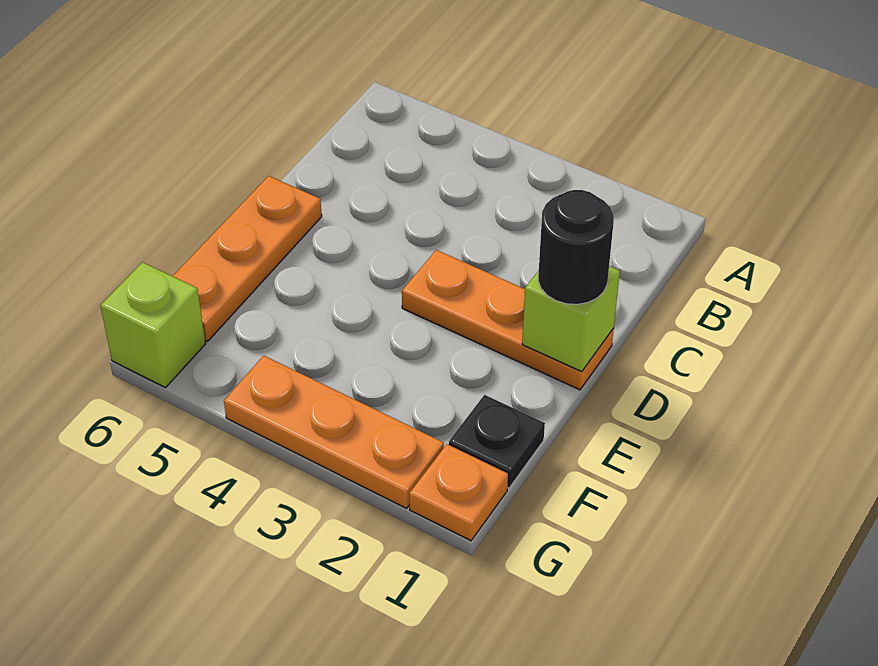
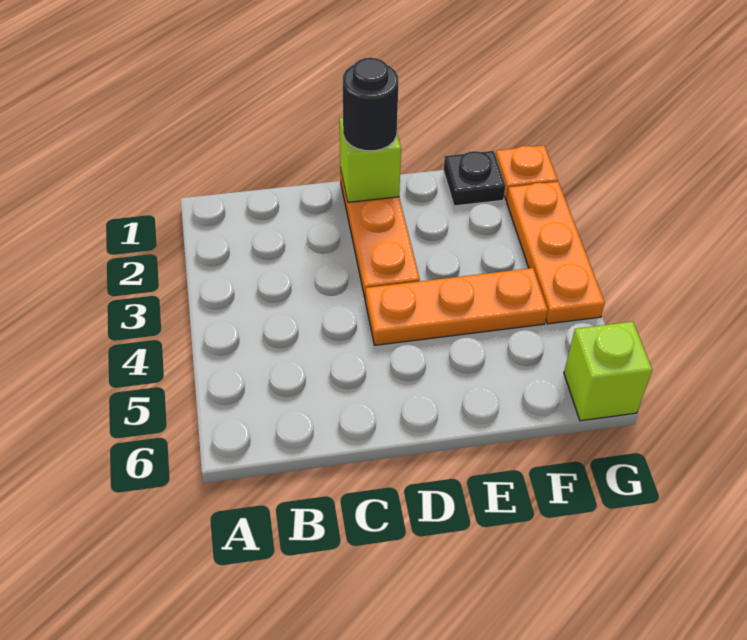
orange plate D6:F6 level 1 -> orange plate D4:F4 level 1

